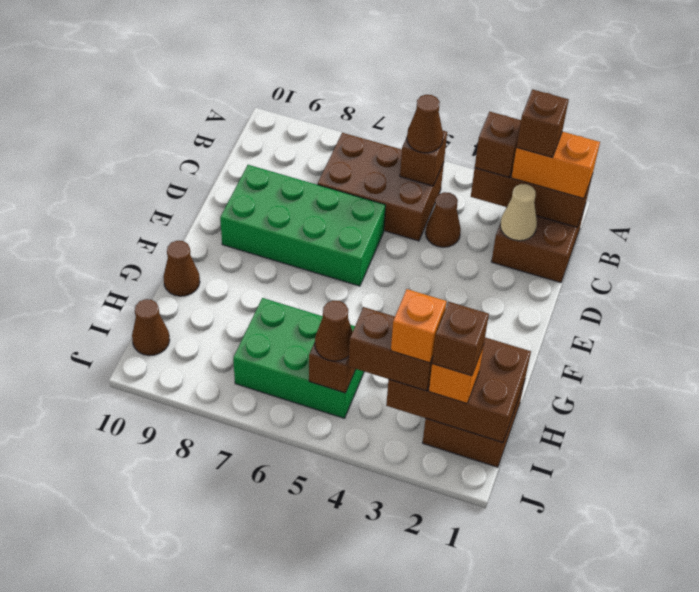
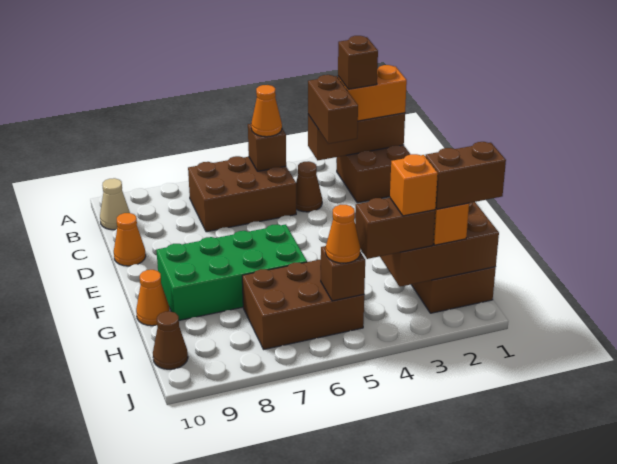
brown brick B3 level 3 -> brown brick B3:C3 level 3
brown cone B5 level 3 -> orange cone B5 level 3
tan cone C2 level 2 -> tan cone B10 level 1
green brick D6:E9 level 1 -> green brick F6:G9 level 1
none -> orange cone D10 level 1
brown cone G10 level 1 -> orange cone G10 level 1
green brick H5:I7 level 1 -> brown brick H5:I7 level 1
brown brick I2 level 4 -> brown brick I1:I2 level 4
brown cone I5 level 3 -> orange cone I5 level 3

